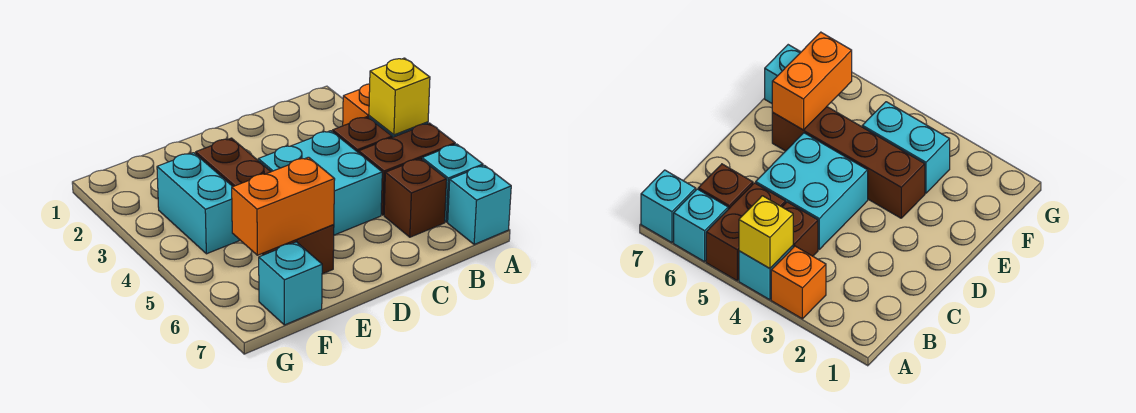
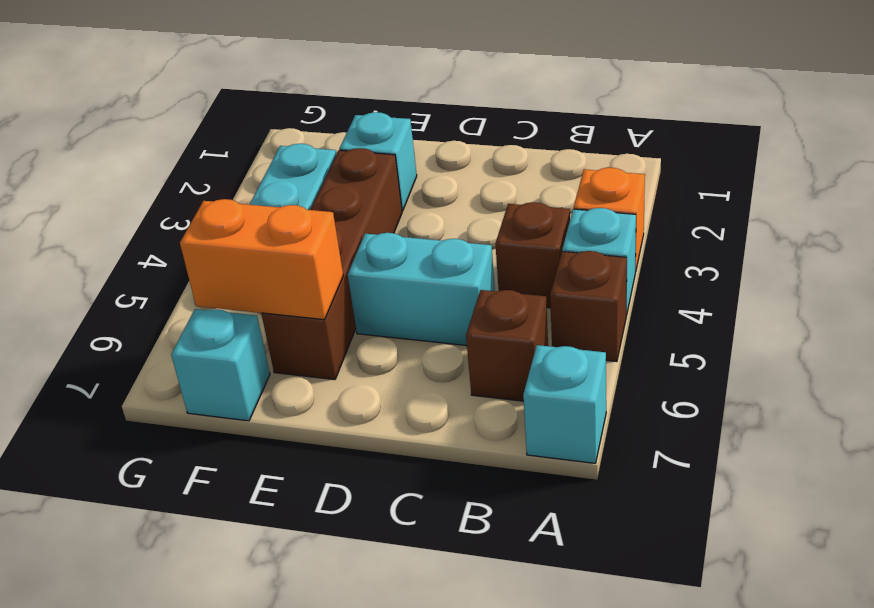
yellow brick A4 level 2 -> none
brown brick A5:B5 level 1 -> brown brick A5 level 1
cyan brick A6 level 1 -> cyan brick E2 level 1
cyan brick C4:D5 level 1 -> cyan brick C5:D5 level 1

